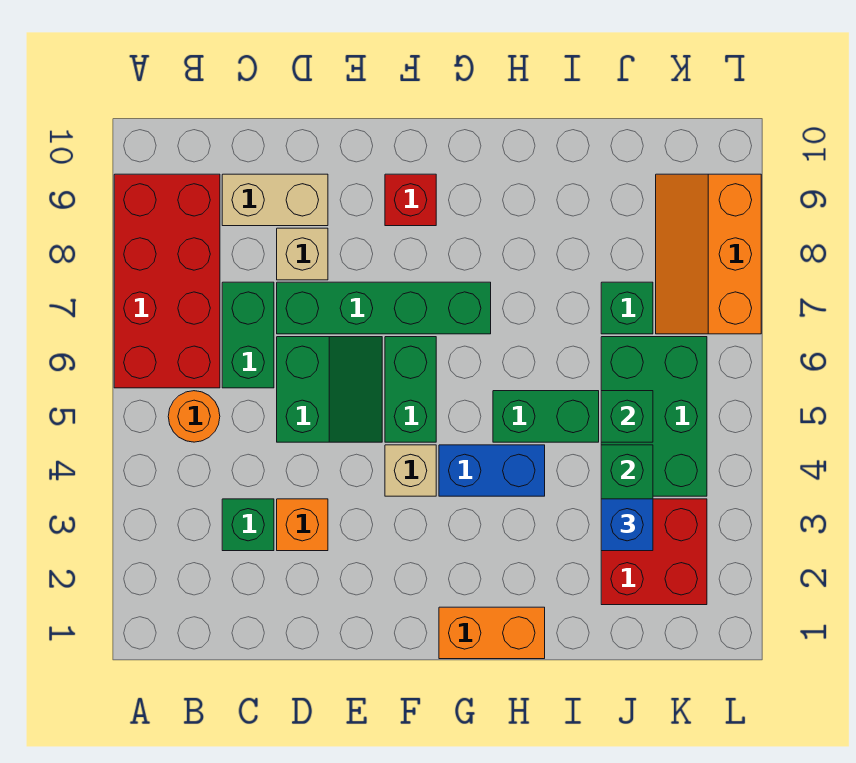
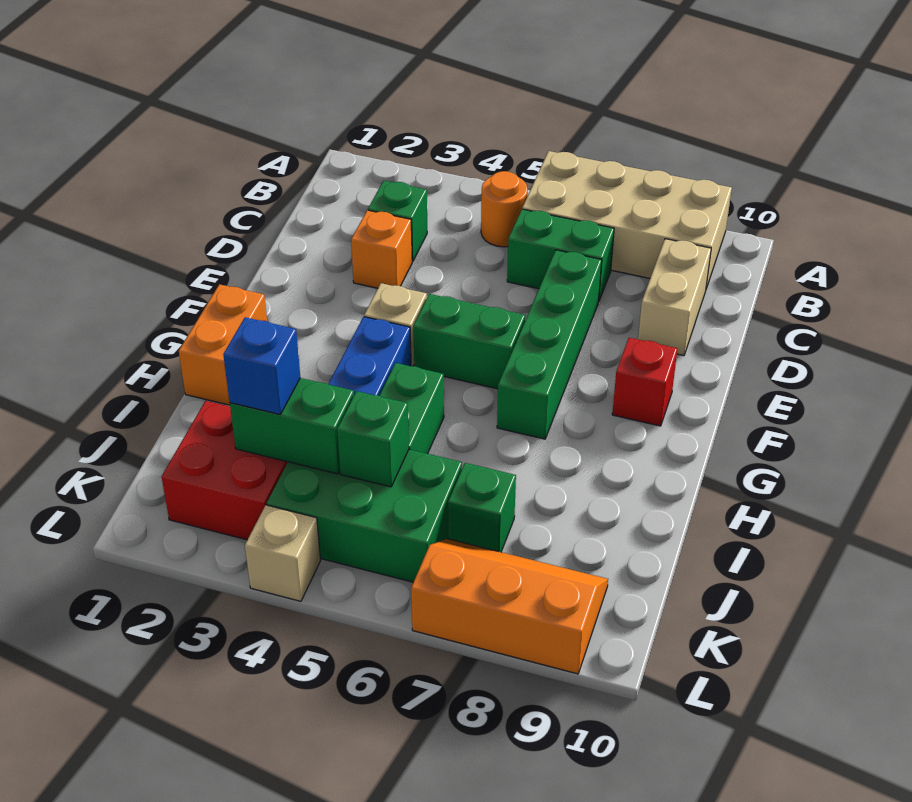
red brick A6:B9 level 1 -> tan brick A6:B9 level 1
green slope D5:E6 level 1 top D -> none
tan brick D8 level 1 -> tan brick L4 level 1

